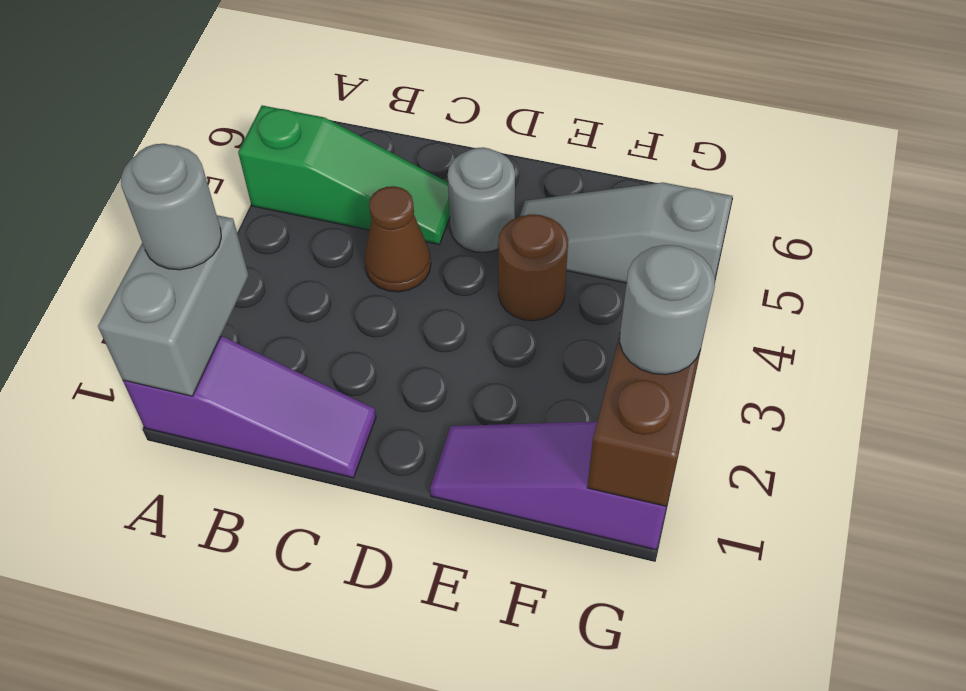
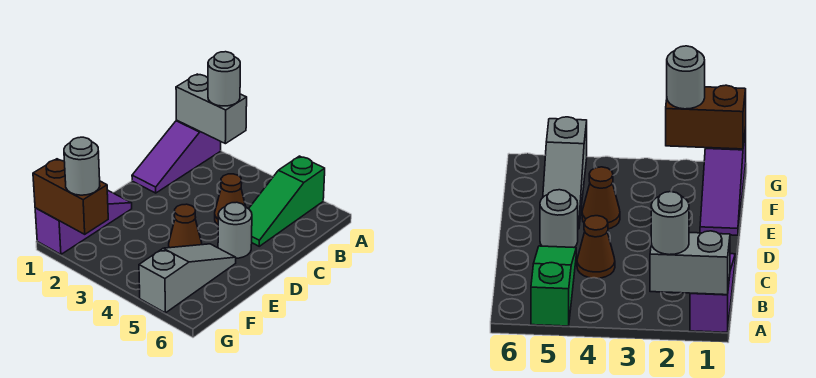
brown round brick E4 level 1 -> brown cone E4 level 1

